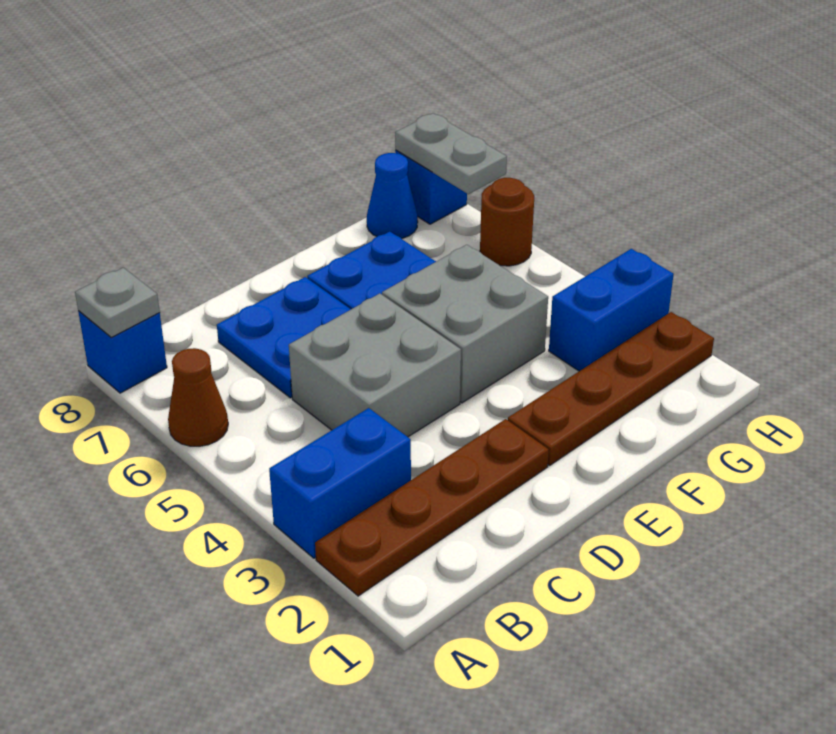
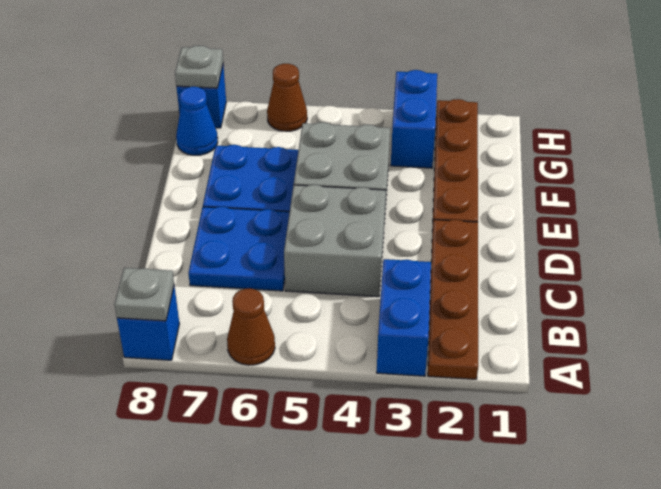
brown round brick H6 level 1 -> brown cone H6 level 1
grey plate H7:H8 level 2 -> grey plate H8 level 2

